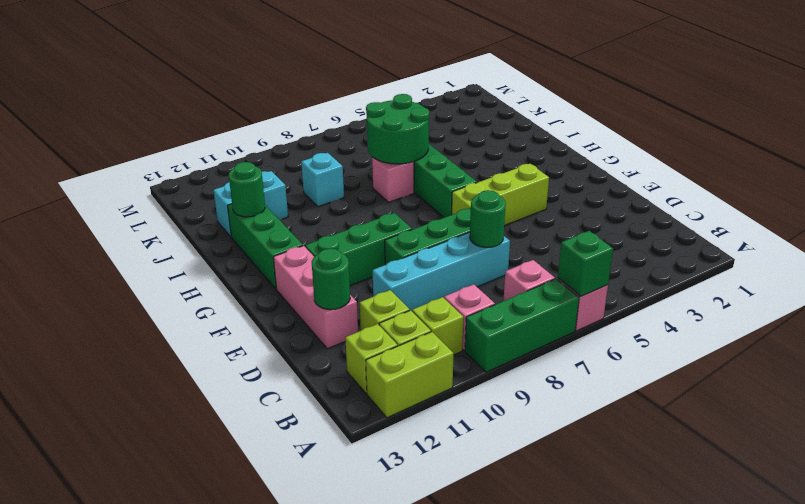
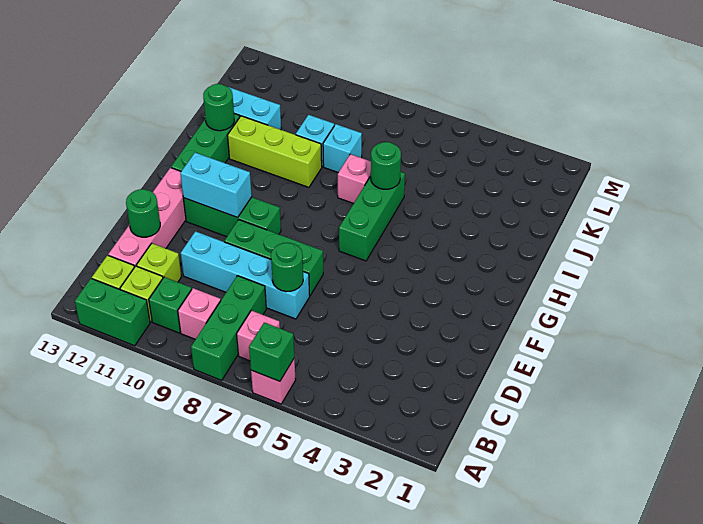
green brick A7:A9 level 1 -> green brick A8:C8 level 1
lime brick A11:A12 level 1 -> green brick A11:A12 level 1
lime brick B10 level 1 -> green brick B10 level 1
pink brick D12:F12 level 1 -> pink brick C12:F12 level 1
lime brick F4:F6 level 1 -> lime brick I9:I11 level 1
none -> cyan brick F10:F11 level 2
green round brick I6:J7 level 2 -> green round brick I6 level 2
none -> cyan brick J8 level 1

